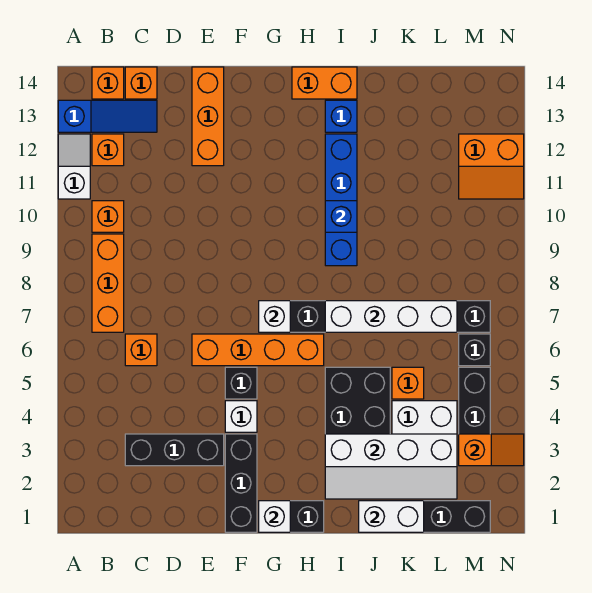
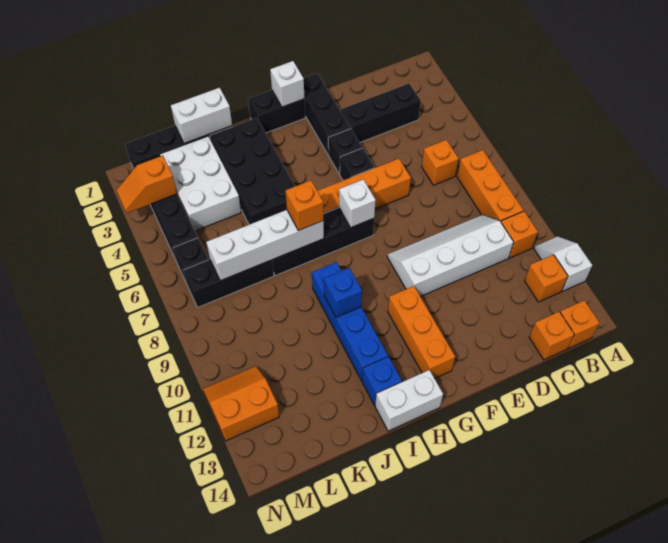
white slope A11:A12 level 1 top 11 -> white slope A11:A12 level 1 top 12
blue slope A13:C13 level 1 top A -> none
orange brick E12:E14 level 1 -> orange brick G11:G13 level 1
white brick F4 level 1 -> black brick F4 level 1
orange brick H14:I14 level 1 -> white brick H14:I14 level 1
white slope I2:L3 level 2 top 3 -> white slope C9:F10 level 1 top 10
orange brick K5 level 1 -> orange brick I7 level 3

